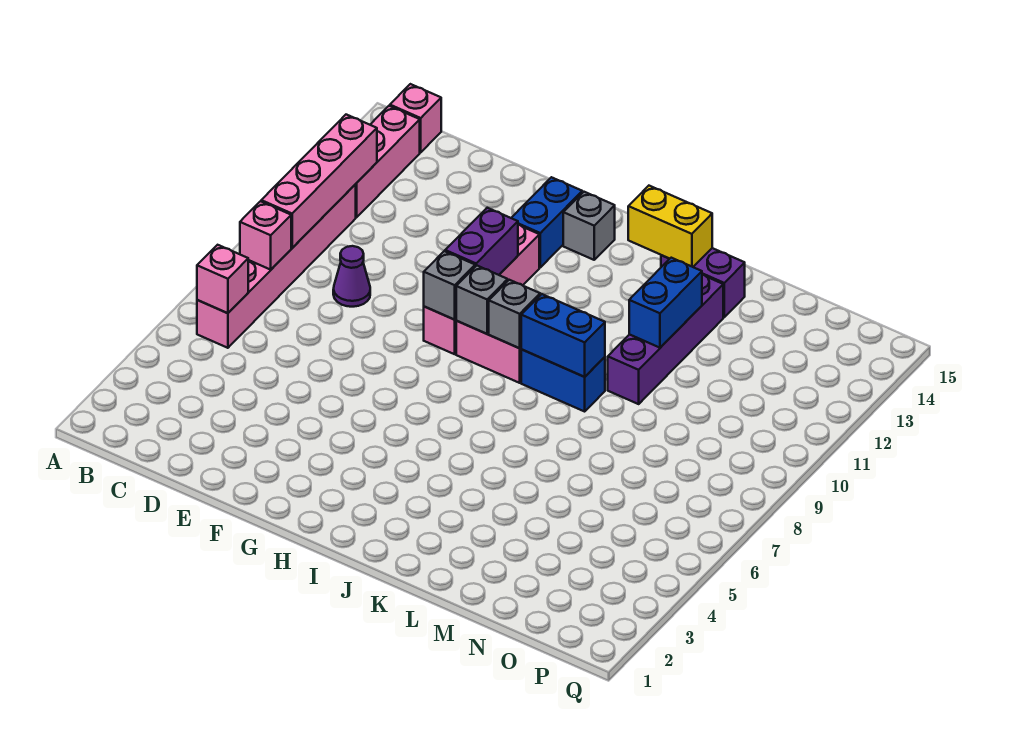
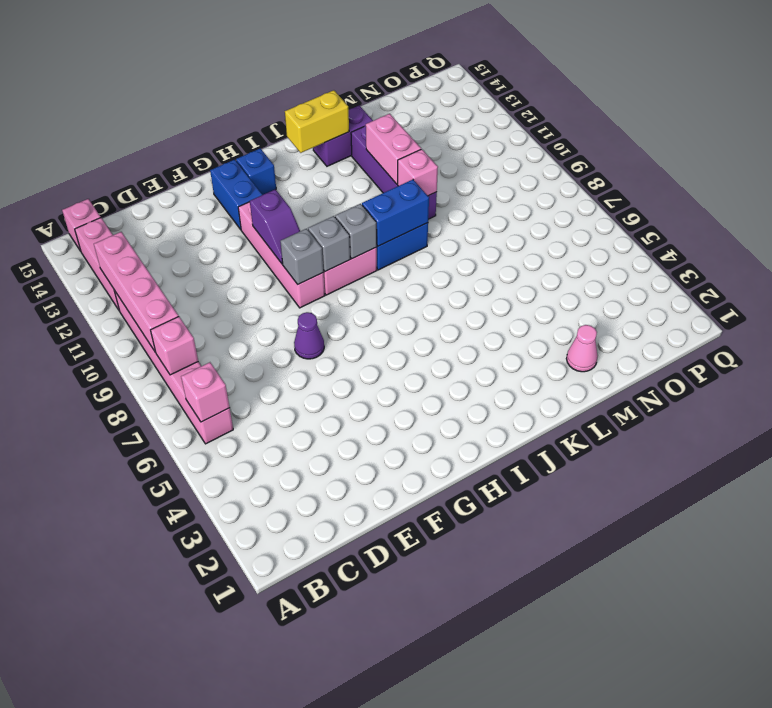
purple cone D9 level 1 -> purple cone F7 level 1
purple brick G10:G11 level 2 -> purple slope G10:G11 level 2 top 11
grey brick H14 level 1 -> blue brick H14 level 1
none -> pink brick L10 level 2
blue brick L11:L12 level 2 -> pink brick L11:L12 level 2
none -> pink cone M2 level 1

